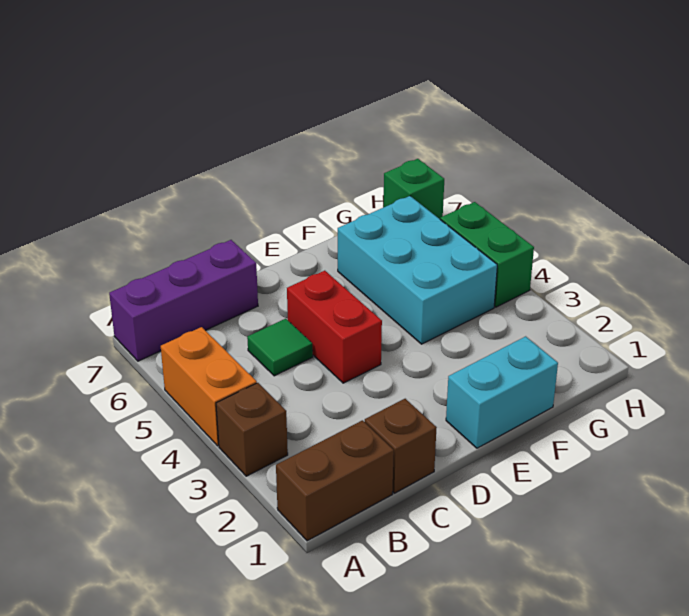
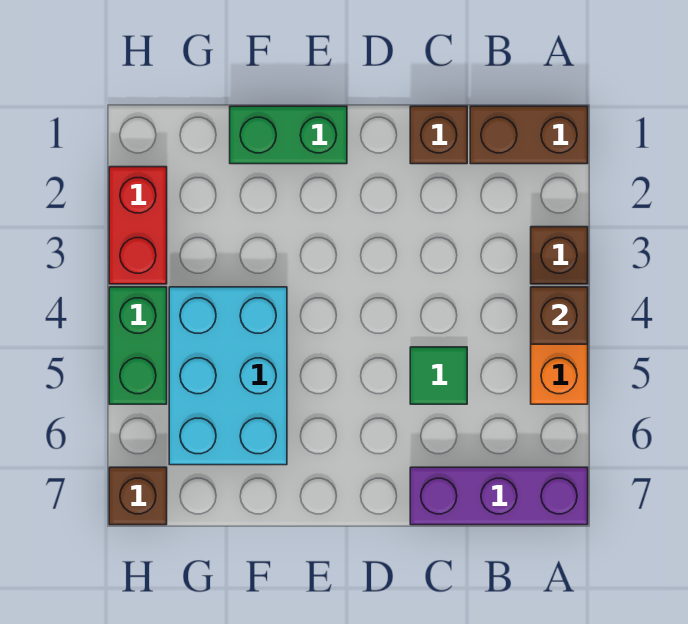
none -> brown brick A4 level 2
red brick D4:D5 level 1 -> red brick H2:H3 level 1
cyan brick E1:F1 level 1 -> green brick E1:F1 level 1
green brick H7 level 1 -> brown brick H7 level 1

